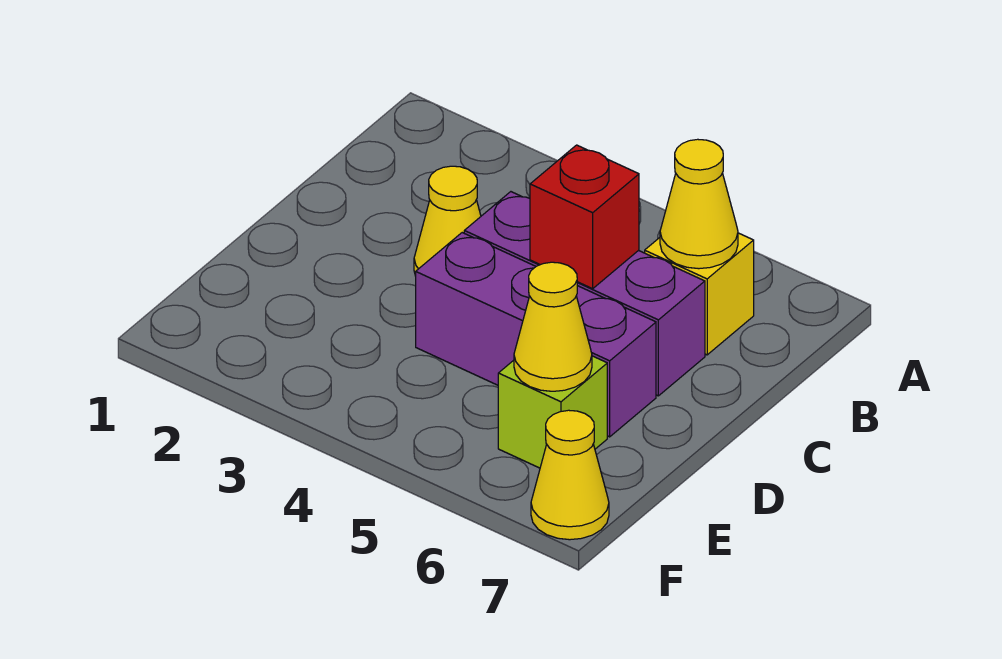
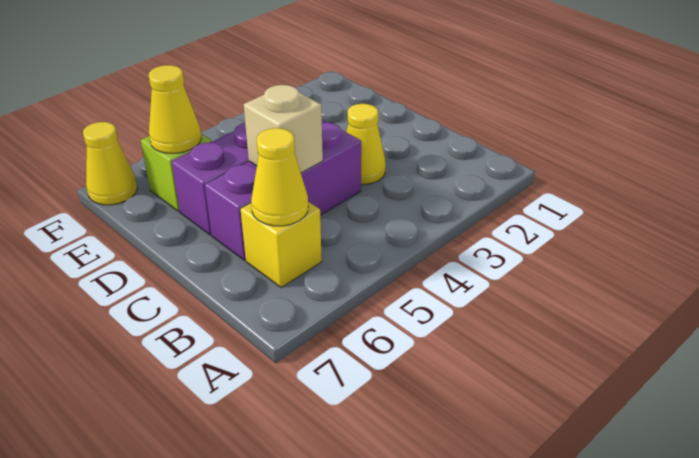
red brick C5 level 2 -> tan brick C5 level 2

